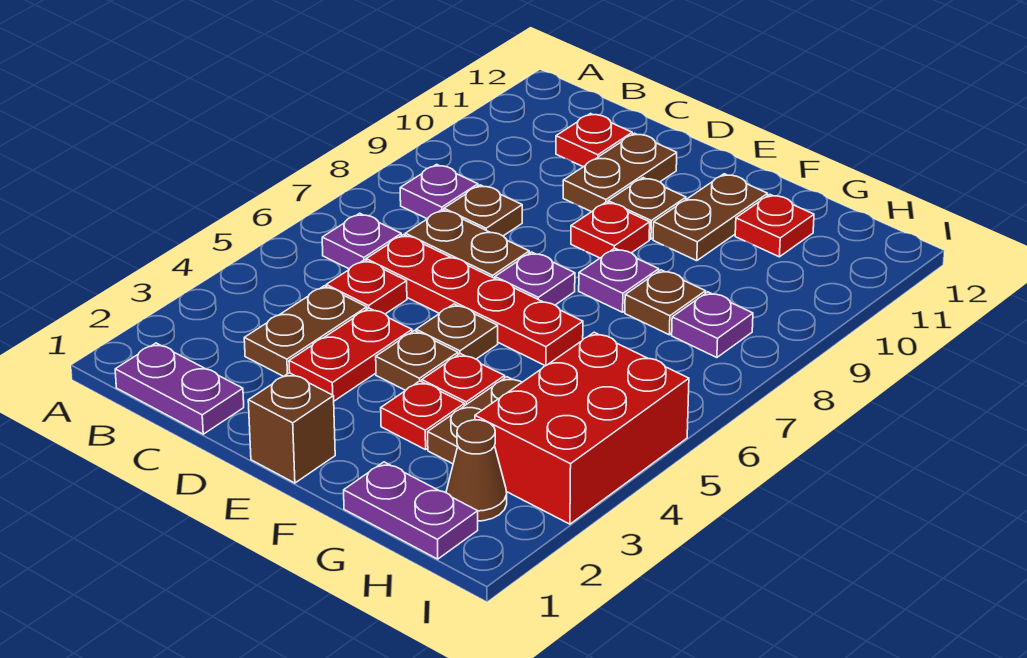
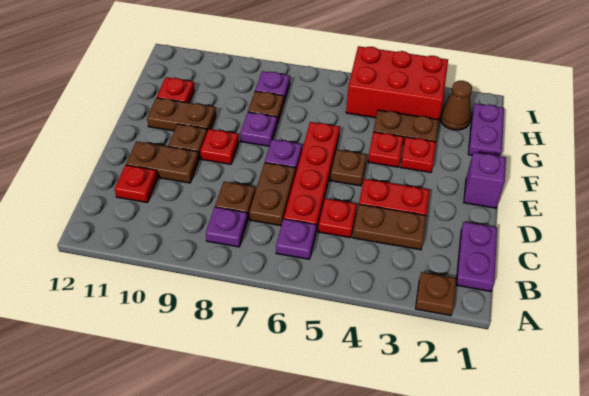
brown brick E1 level 1 -> purple brick E1 level 1
brown plate E4 level 1 -> brown plate A2 level 1

